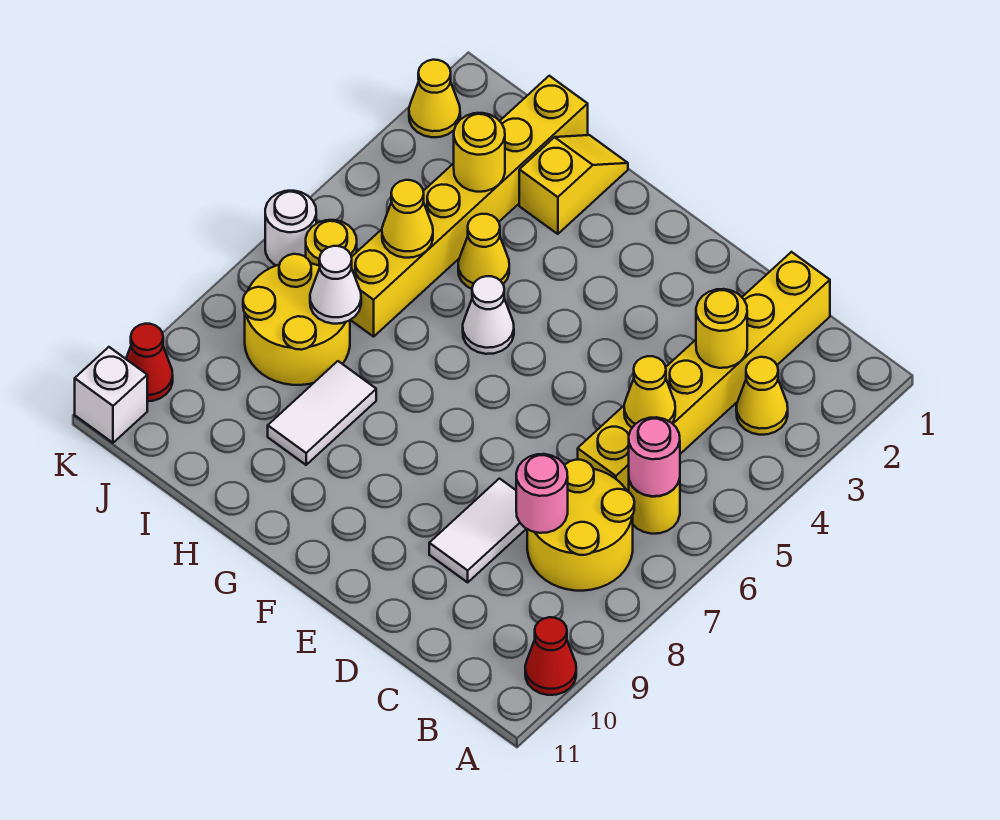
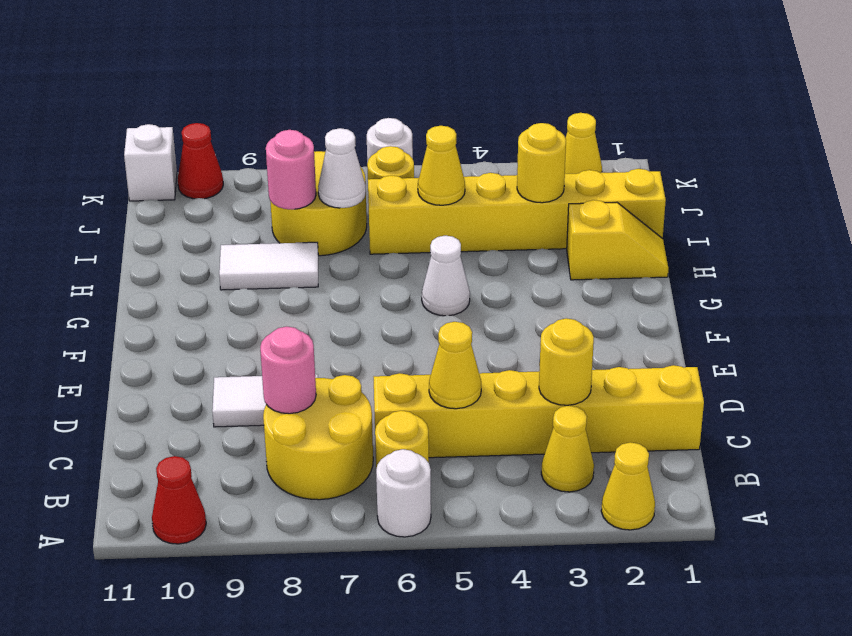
none -> white round brick A6 level 1
pink round brick B6 level 2 -> pink round brick I8 level 2
yellow cone H4 level 1 -> yellow cone A2 level 1

